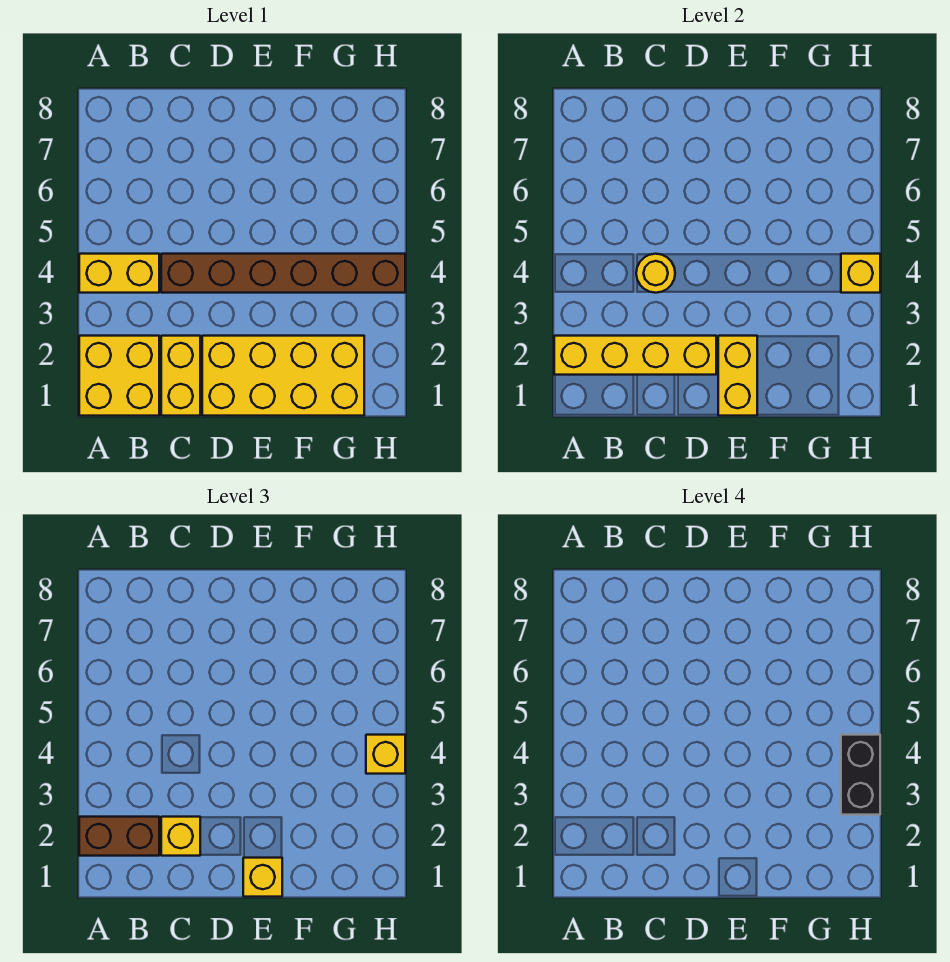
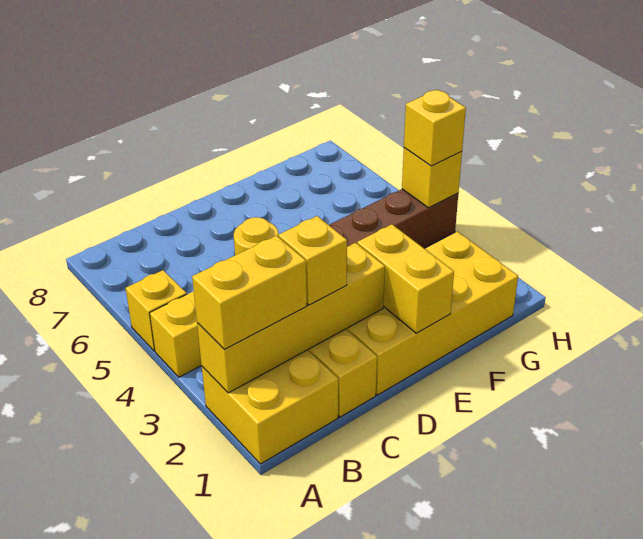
brown brick A2:B2 level 3 -> yellow brick A2:B2 level 3
yellow brick E1 level 3 -> yellow brick A5 level 1
black brick H3:H4 level 4 -> none

